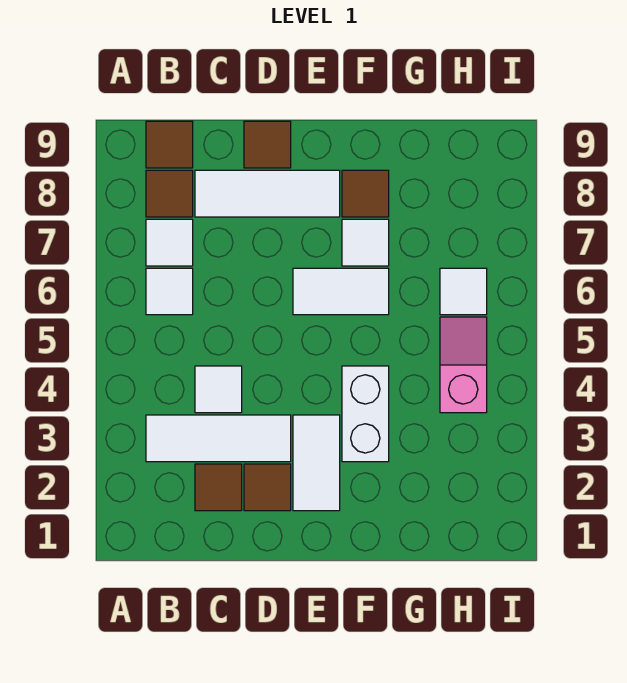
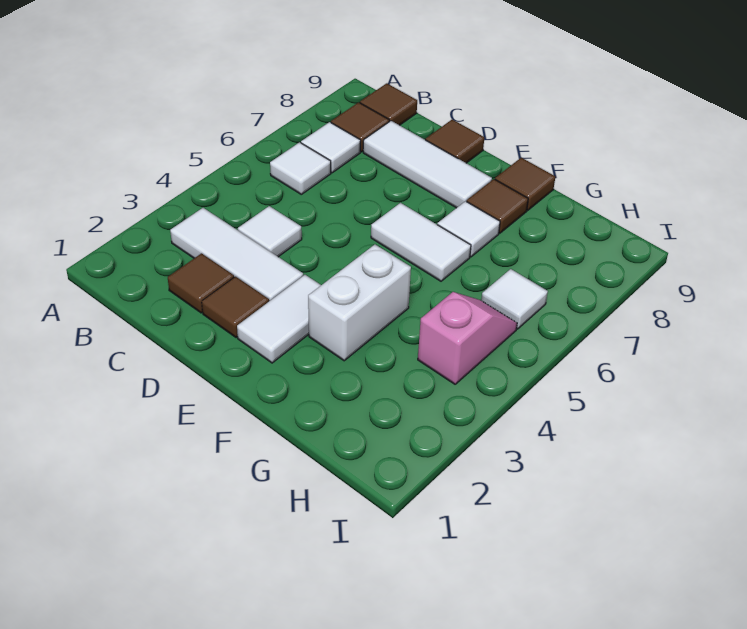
none -> brown tile F9 level 1

